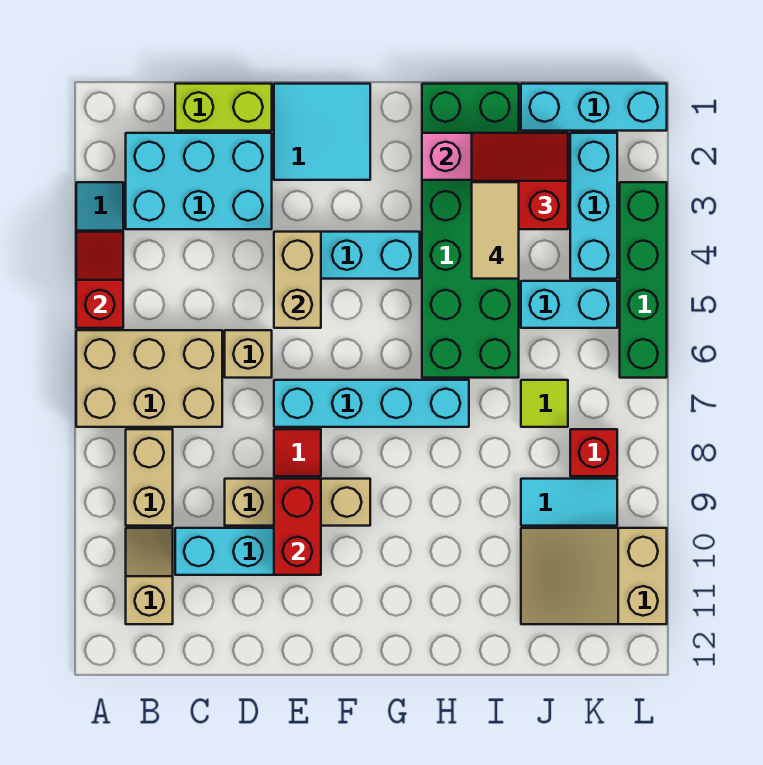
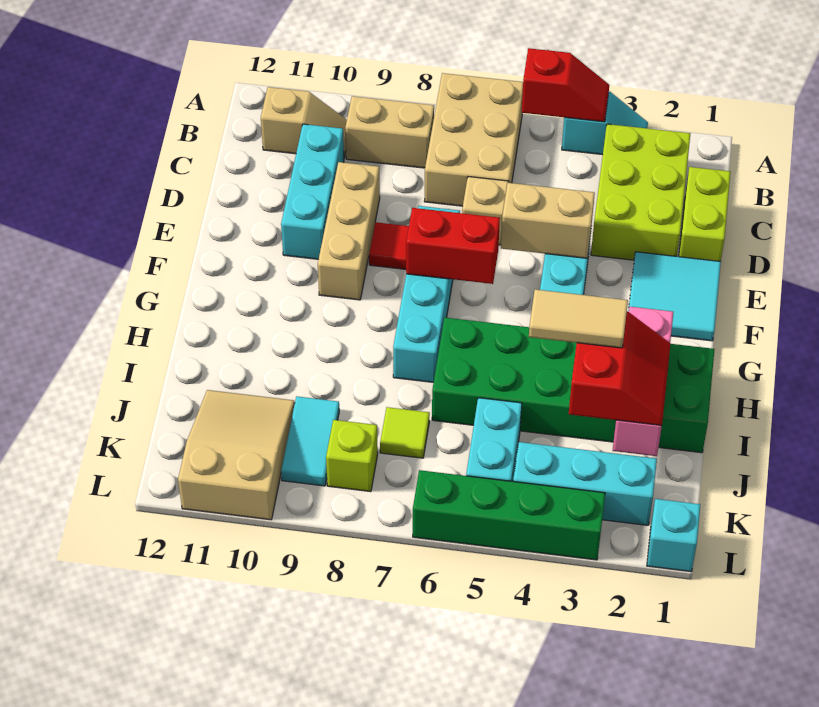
cyan brick B2:D3 level 1 -> lime brick B2:D3 level 1
red brick E9:E10 level 2 -> red brick F6:F7 level 2
cyan brick J1:L1 level 1 -> cyan brick L1 level 1
red brick K8 level 1 -> lime brick K8 level 1

